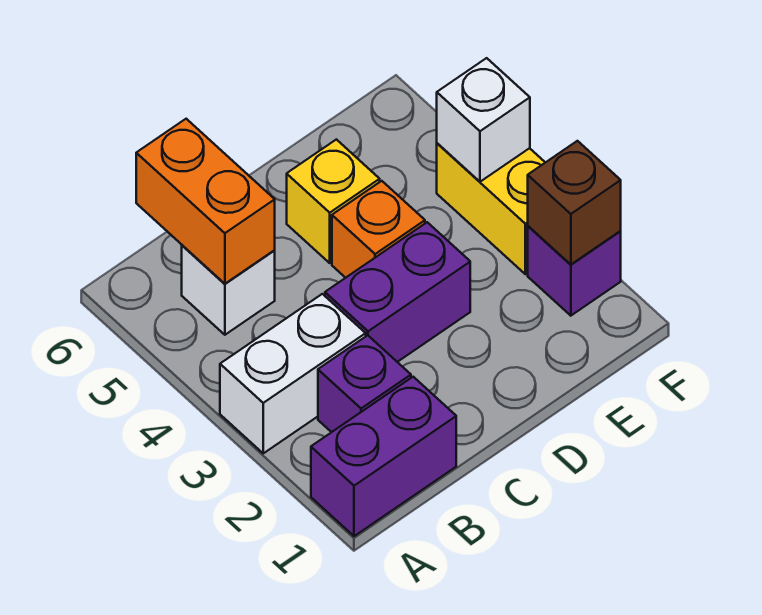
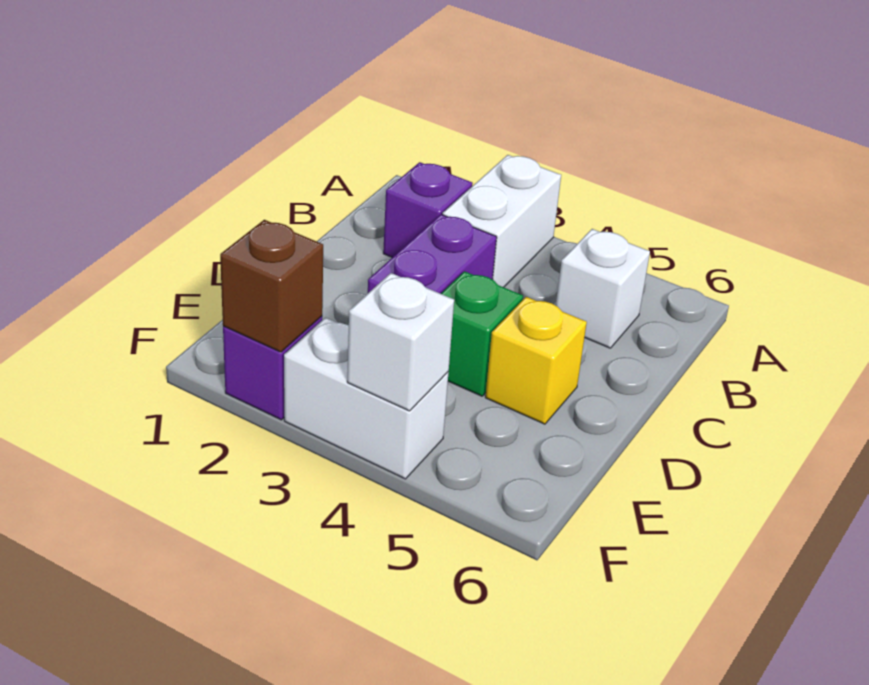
purple brick A1:B1 level 1 -> none
orange brick B5:B6 level 2 -> none
orange brick D4 level 1 -> green brick D4 level 1
yellow brick F3:F4 level 1 -> white brick F3:F4 level 1

